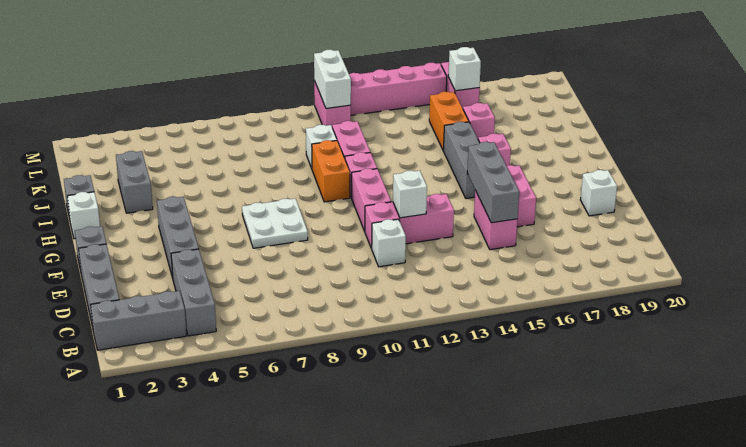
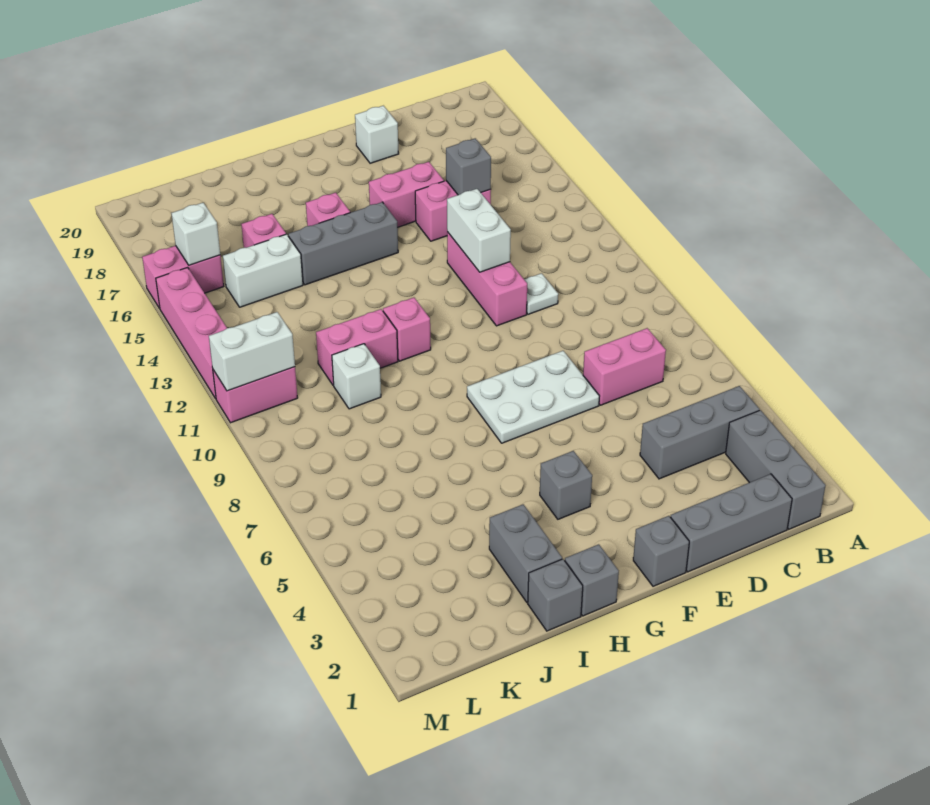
white brick D11 level 1 -> white plate D11 level 1
grey brick D15:F15 level 2 -> grey brick D15 level 2
grey brick E4:G4 level 1 -> grey brick G4 level 1
white brick E12 level 2 -> white brick E12:E13 level 2
white plate F7:G8 level 1 -> white plate E7:G8 level 1
pink brick F11:G11 level 1 -> pink brick C7:D7 level 1
white brick H1 level 1 -> grey brick H1 level 1
orange brick H10:I10 level 1 -> none
grey brick I3:J3 level 1 -> grey brick I2:I3 level 1
orange brick J15:K15 level 1 -> white brick J15:K15 level 1

